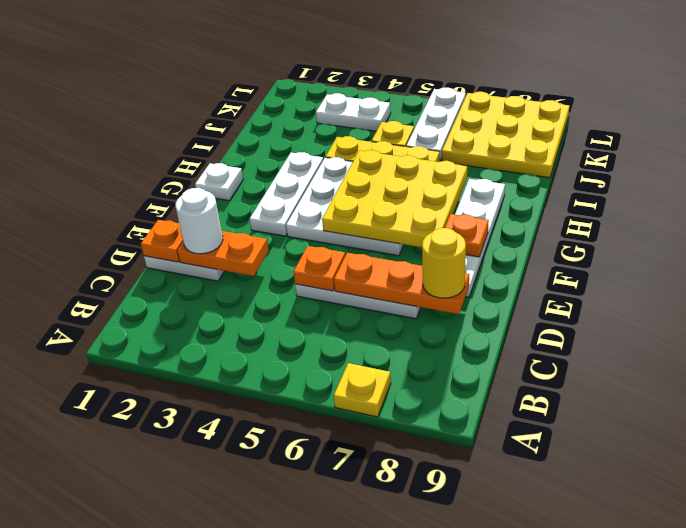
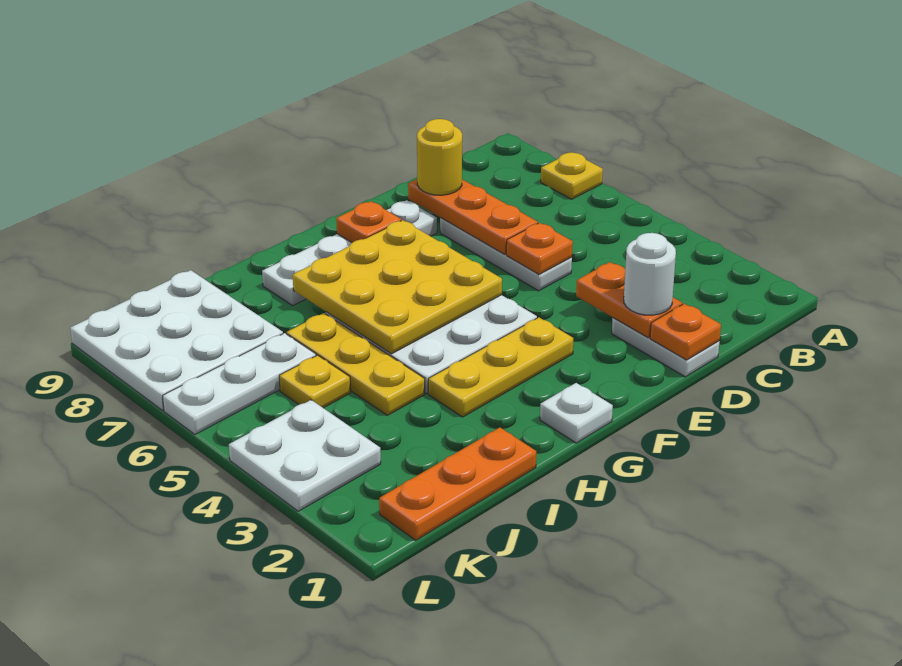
white plate F3:H3 level 1 -> yellow plate F3:H3 level 1
none -> orange plate I1:K1 level 1
yellow plate J7:L9 level 1 -> white plate J7:L9 level 1
white plate K3:K4 level 1 -> white plate K3:L4 level 1

